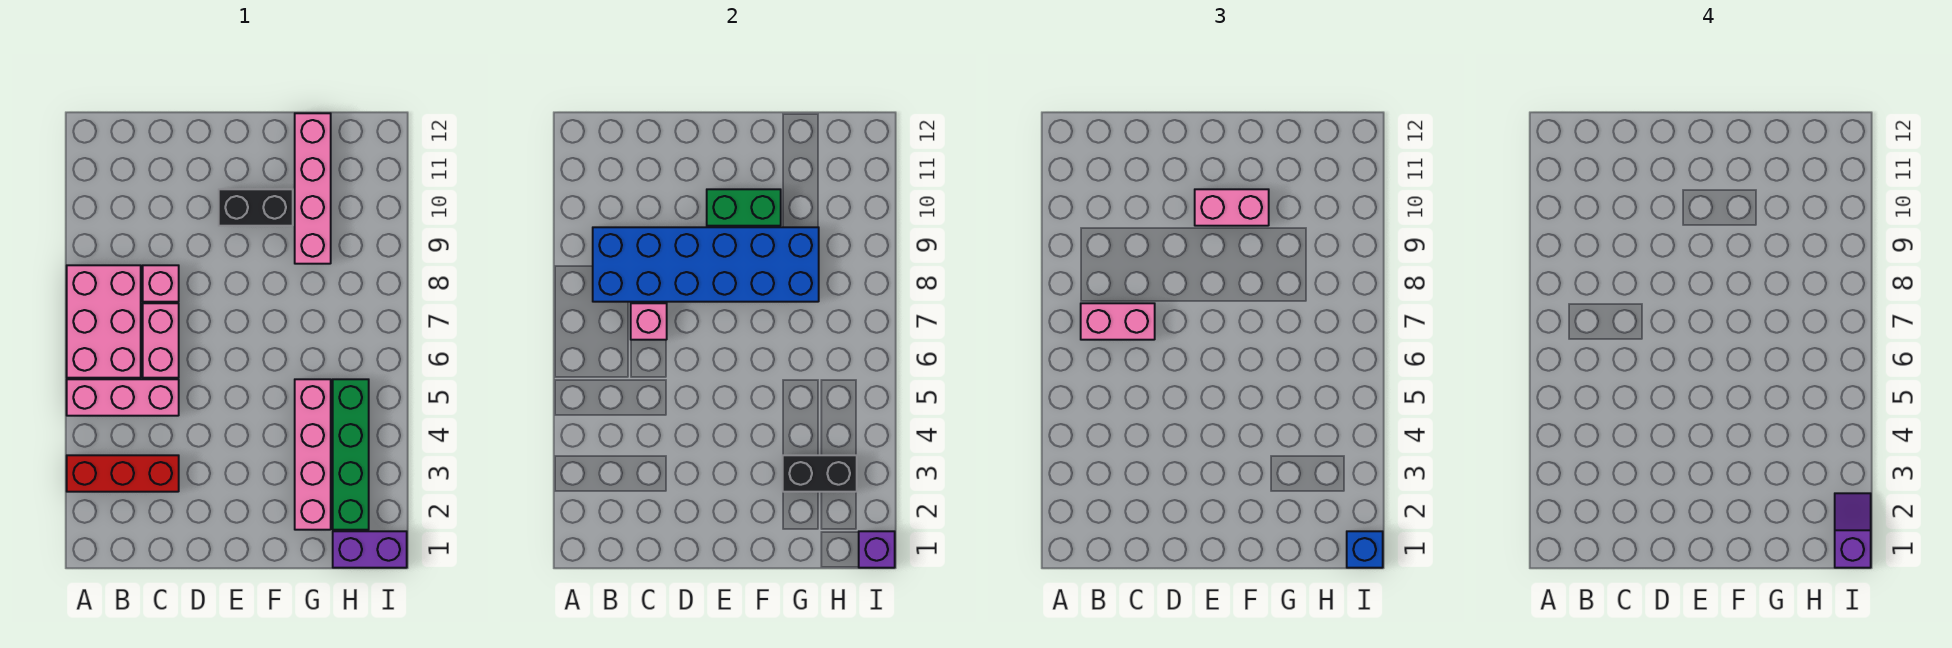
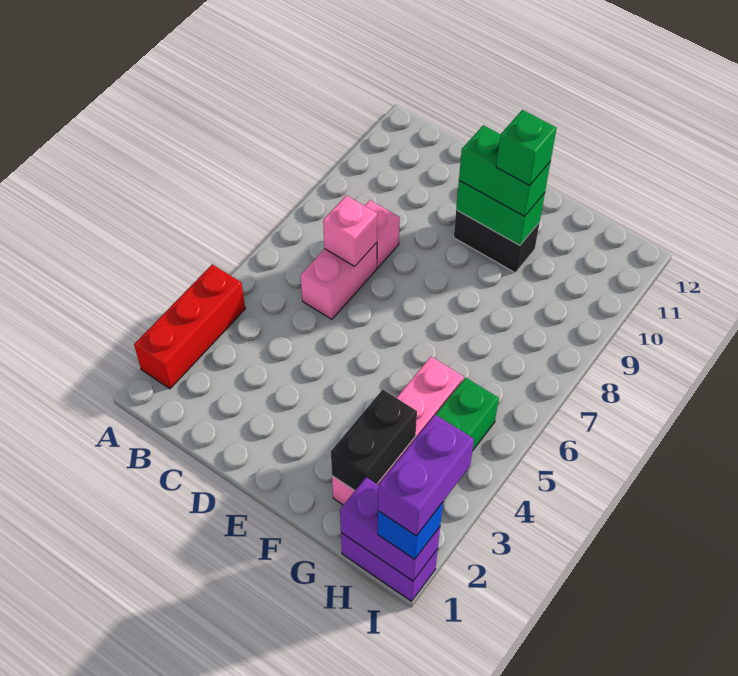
red brick A3:C3 level 1 -> red brick A2:A4 level 1
pink brick A5:C5 level 1 -> none
pink brick A6:B8 level 1 -> none
pink brick B7:C7 level 3 -> none
blue brick B8:G9 level 2 -> none
pink brick E10:F10 level 3 -> green brick E10:F10 level 3
none -> green brick F10 level 4
black brick G3:H3 level 2 -> black brick G2:G3 level 2
pink brick G9:G12 level 1 -> none
purple brick I1 level 2 -> purple brick H1:I1 level 2
purple slope I1:I2 level 4 top 1 -> purple brick I1:I2 level 4

